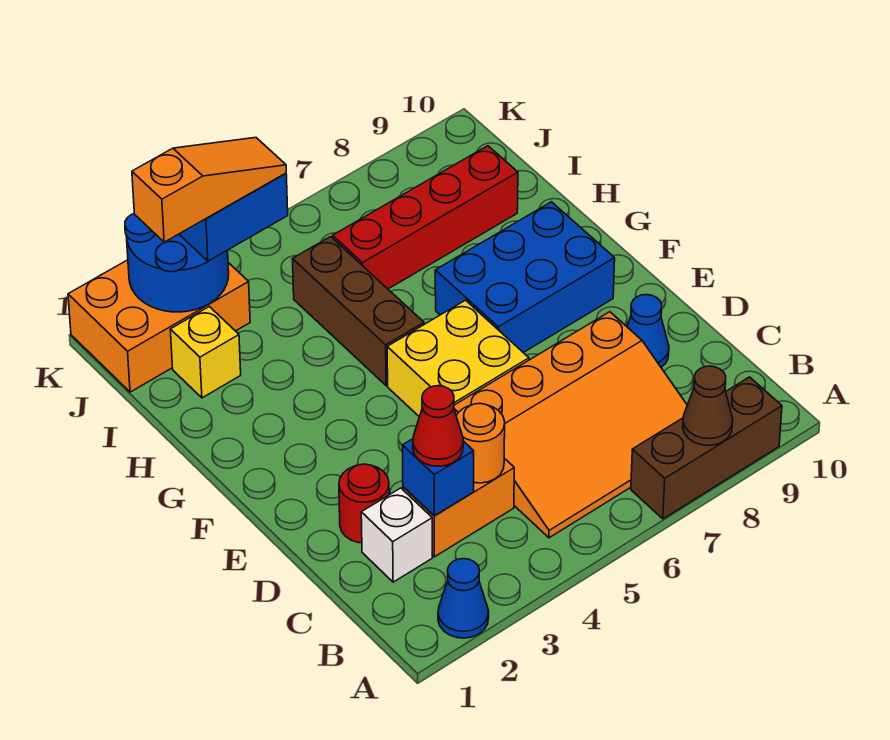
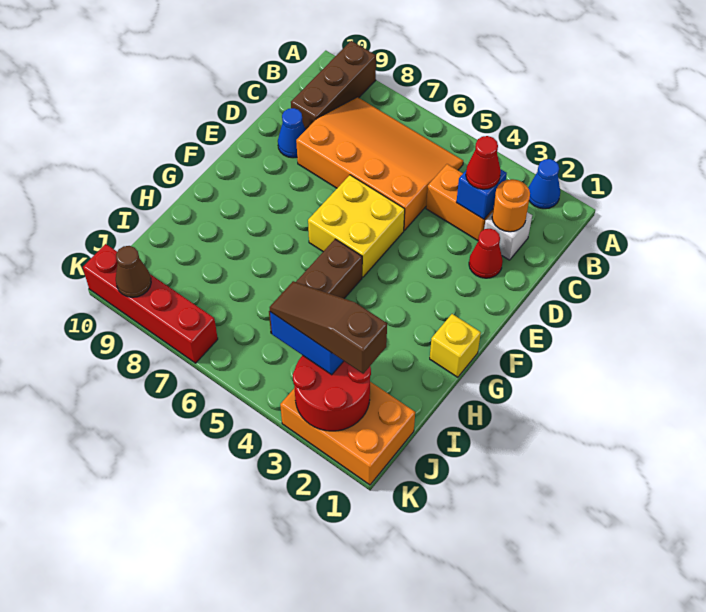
brown brick A7:A9 level 1 -> brown brick A9:C9 level 1
brown cone A8 level 2 -> brown cone K9 level 2
orange round brick C4 level 2 -> orange round brick C2 level 2
red round brick D2 level 1 -> red cone D2 level 1
blue brick F7:G9 level 1 -> none
yellow brick I2 level 1 -> yellow brick G1 level 1
red brick I6:I9 level 1 -> red brick K7:K10 level 1
blue round brick J2:K3 level 2 -> red round brick J2:K3 level 2
orange slope J2:J4 level 4 top 2 -> brown slope J2:J4 level 4 top 2

